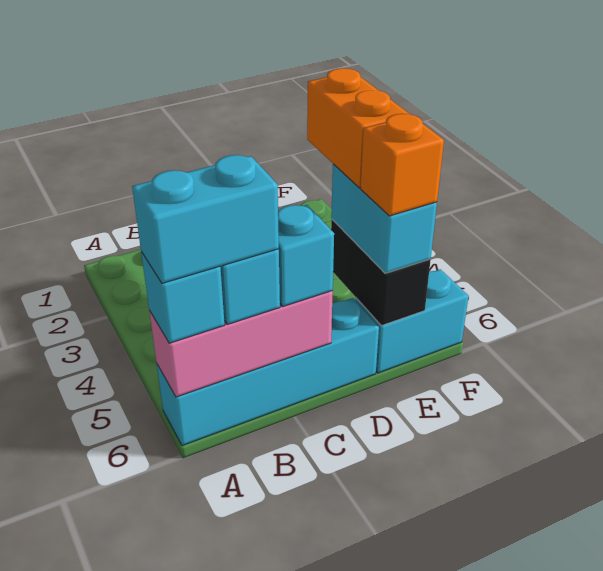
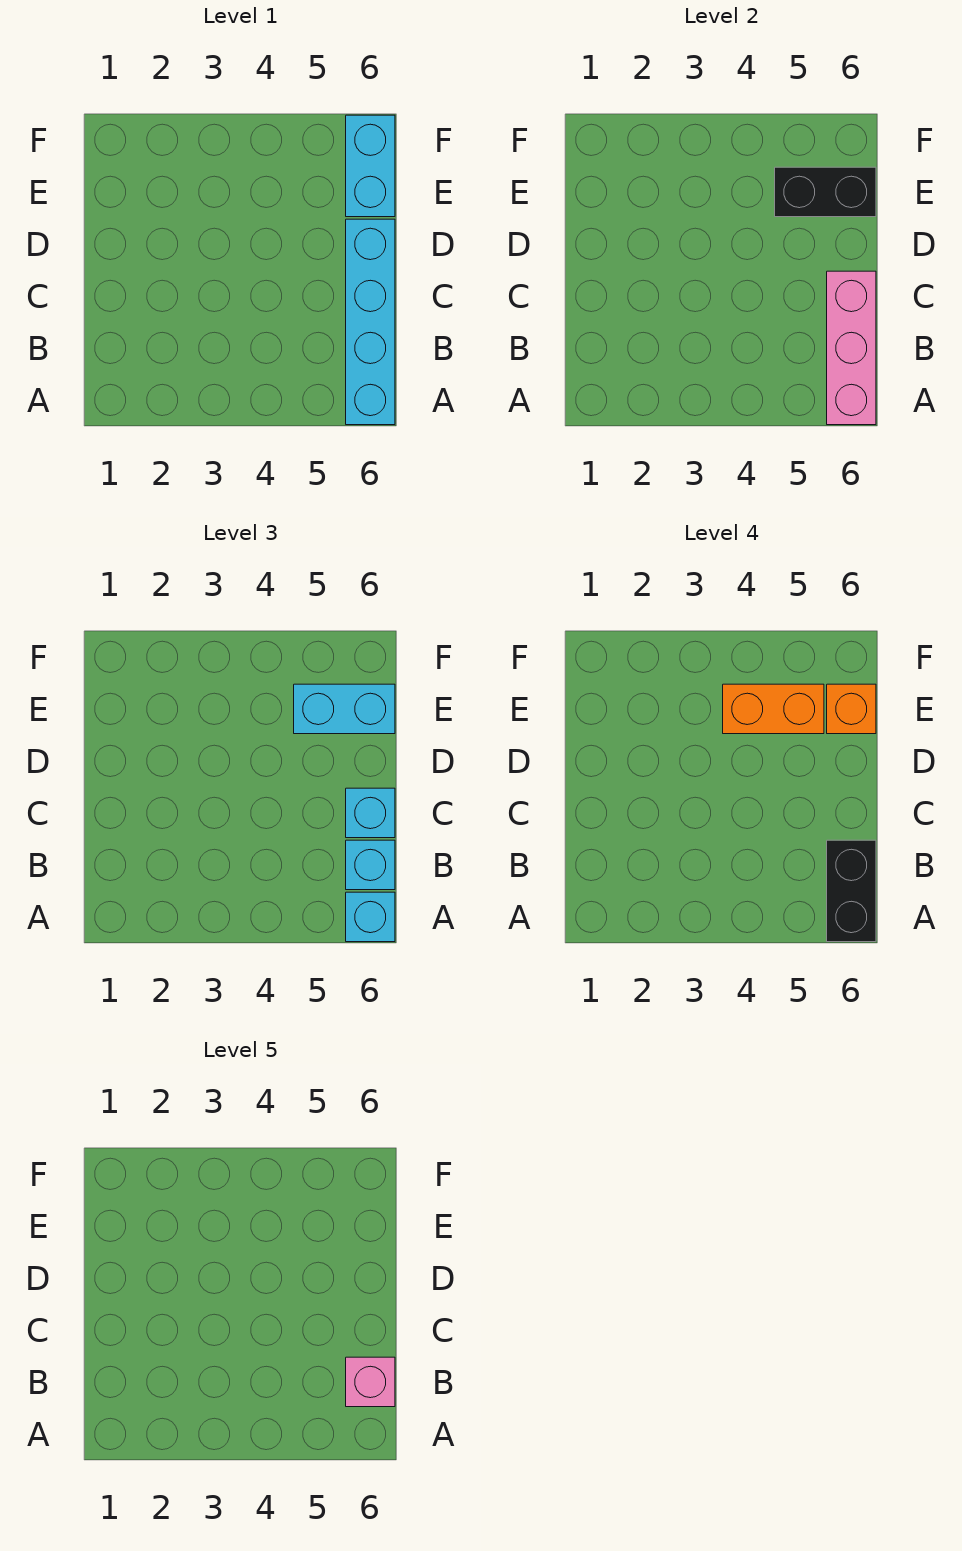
cyan brick A6:B6 level 4 -> black brick A6:B6 level 4
none -> pink brick B6 level 5

